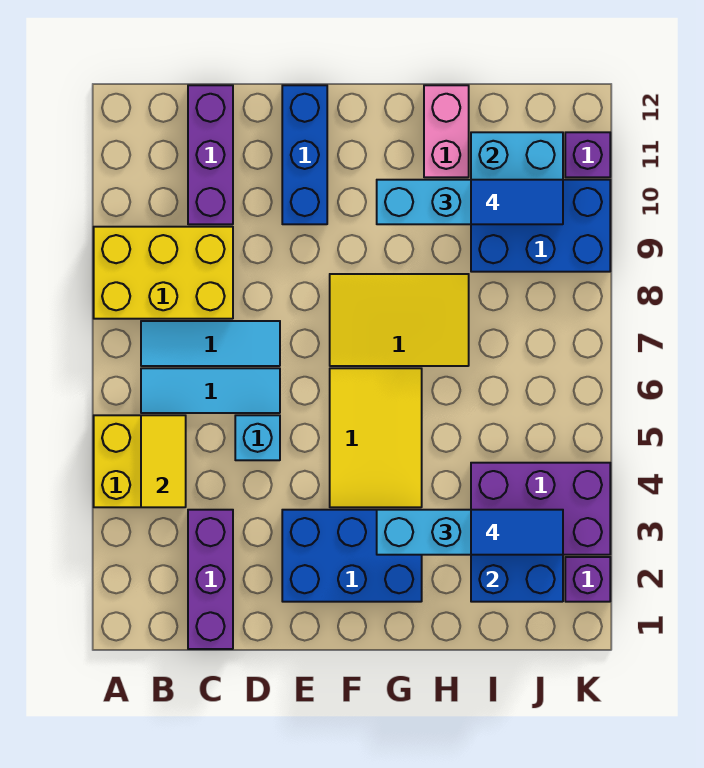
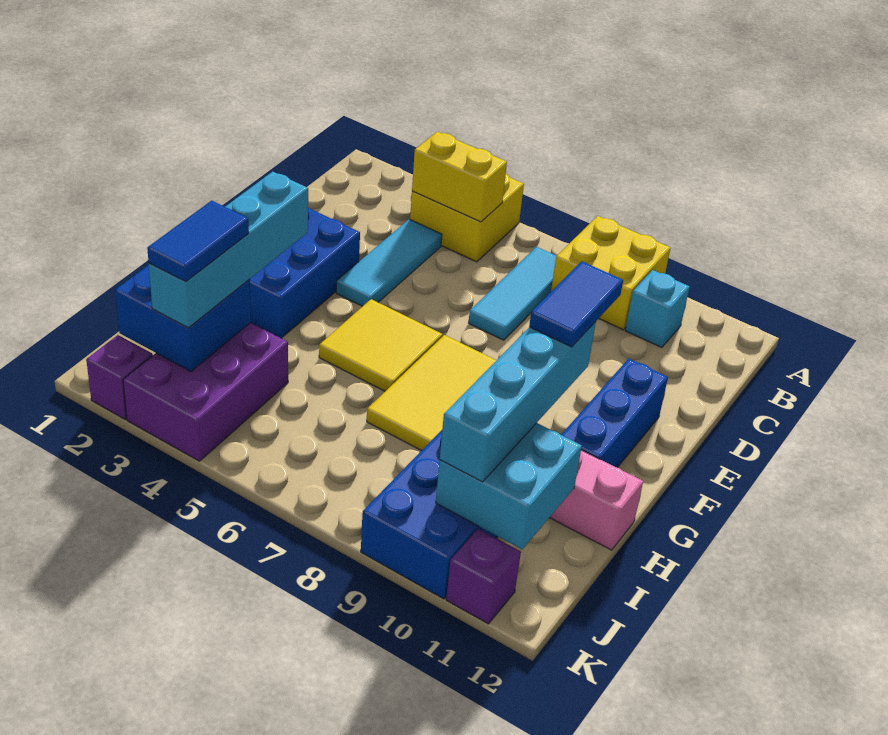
yellow brick A8:C9 level 1 -> yellow brick A8:B9 level 1
yellow tile B4:B5 level 2 -> yellow brick B4:B5 level 2
cyan tile B6:D6 level 1 -> cyan tile C4:E4 level 1
purple brick C1:C3 level 1 -> none
purple brick C10:C12 level 1 -> none
cyan brick D5 level 1 -> cyan brick B10 level 1
blue brick E10:E12 level 1 -> blue brick E11:G11 level 1
yellow tile F4:G6 level 1 -> yellow tile F5:G6 level 1
blue tile I10:J10 level 4 -> blue tile F10:G10 level 4

